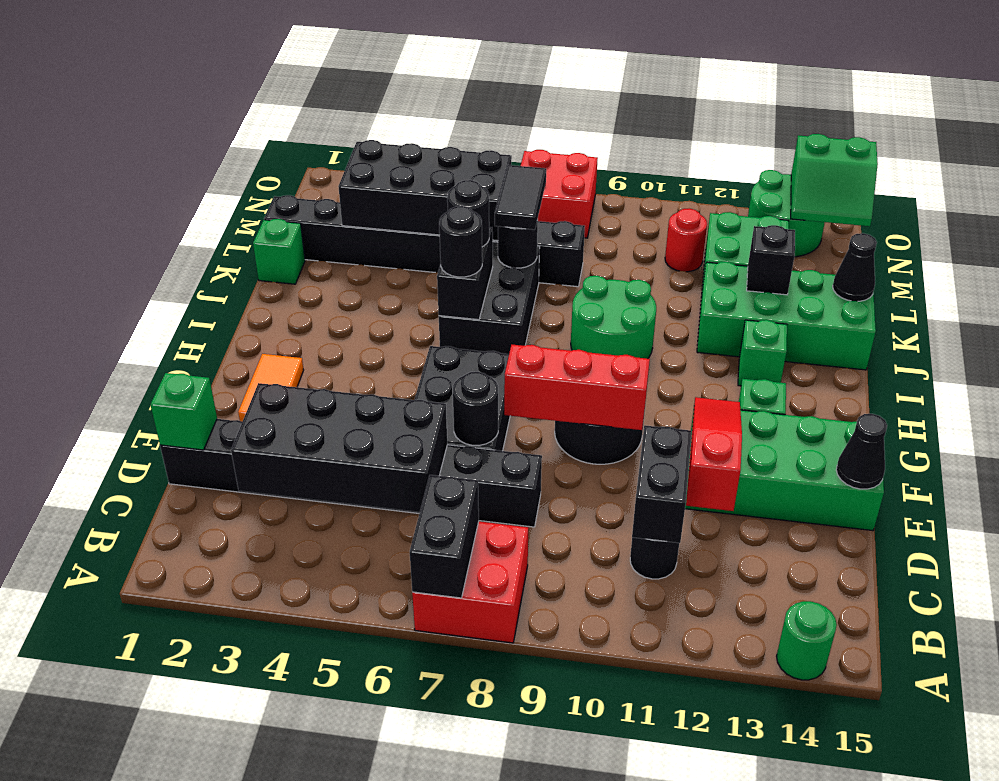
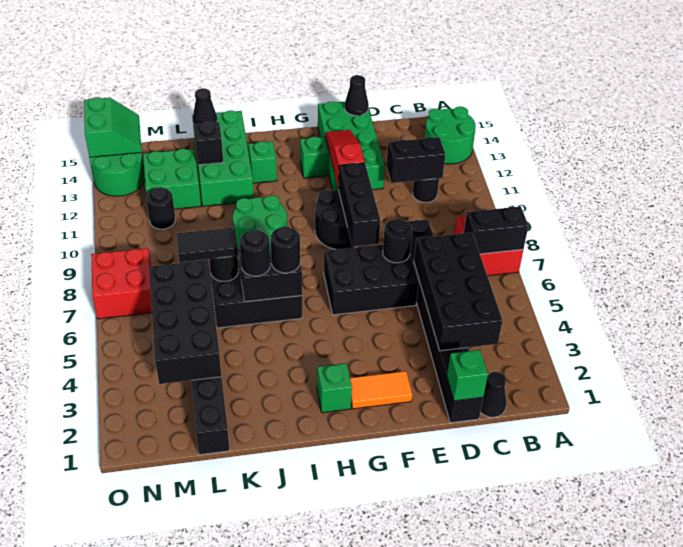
green round brick A14 level 1 -> green round brick A13:B14 level 1
none -> black cone C1 level 1
red slope D12:F12 level 2 top D -> red slope F11:F13 level 2 top 11
red brick F8:F10 level 2 -> black brick F8:F10 level 2
green brick K1 level 1 -> green brick H2 level 1
red round brick M11 level 1 -> black round brick M11 level 1

